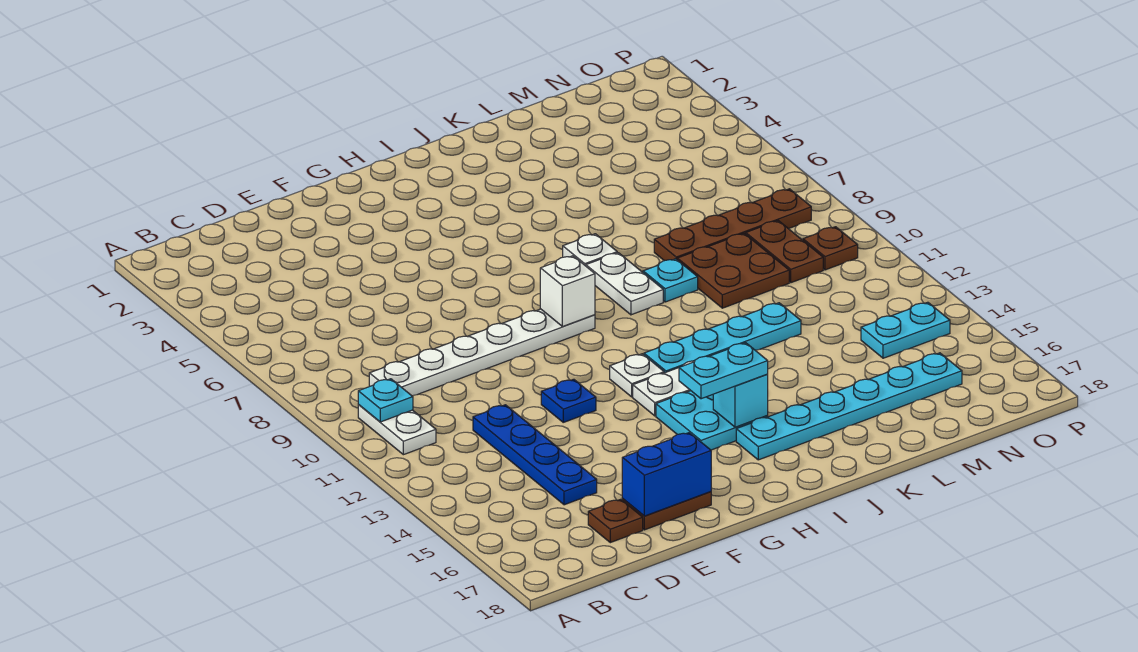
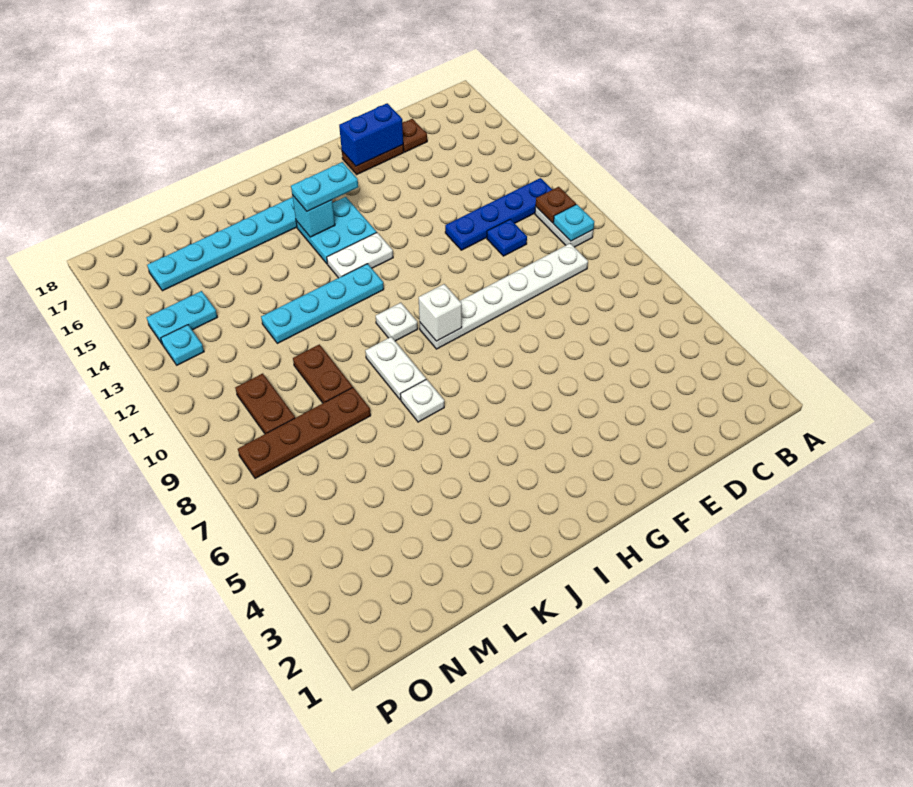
blue plate D12:D15 level 1 -> blue plate B12:E12 level 1
blue plate F12 level 1 -> blue plate D11 level 1
white plate H12 level 1 -> white plate I10 level 1
cyan plate K9 level 1 -> cyan plate O13 level 1
brown plate L9:M10 level 1 -> brown plate L9:L10 level 1
brown plate O10 level 1 -> brown plate B11 level 2

